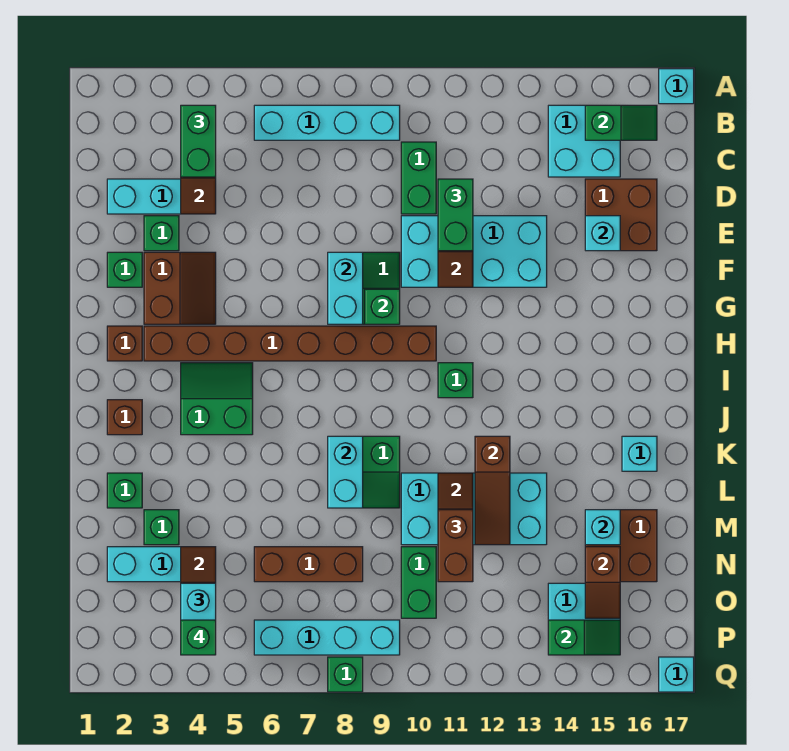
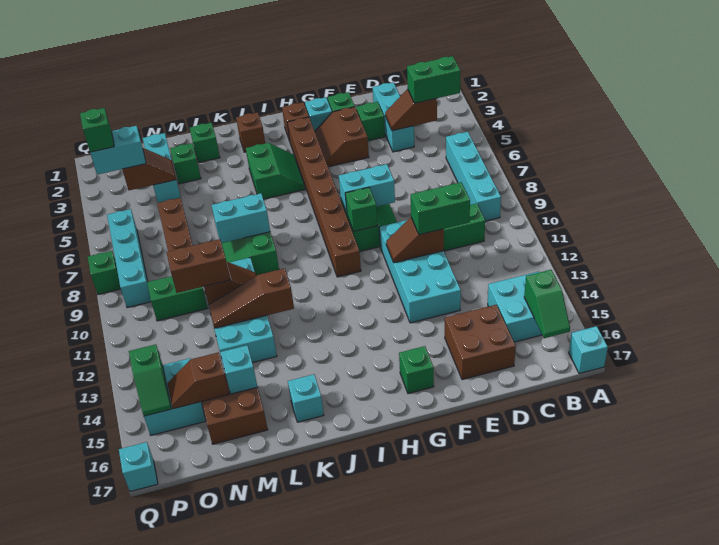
cyan brick E15 level 2 -> cyan brick G2 level 1
brown slope F3:G4 level 1 top 3 -> brown slope F3:G4 level 1 top F
green brick I11 level 1 -> green brick G16 level 1

